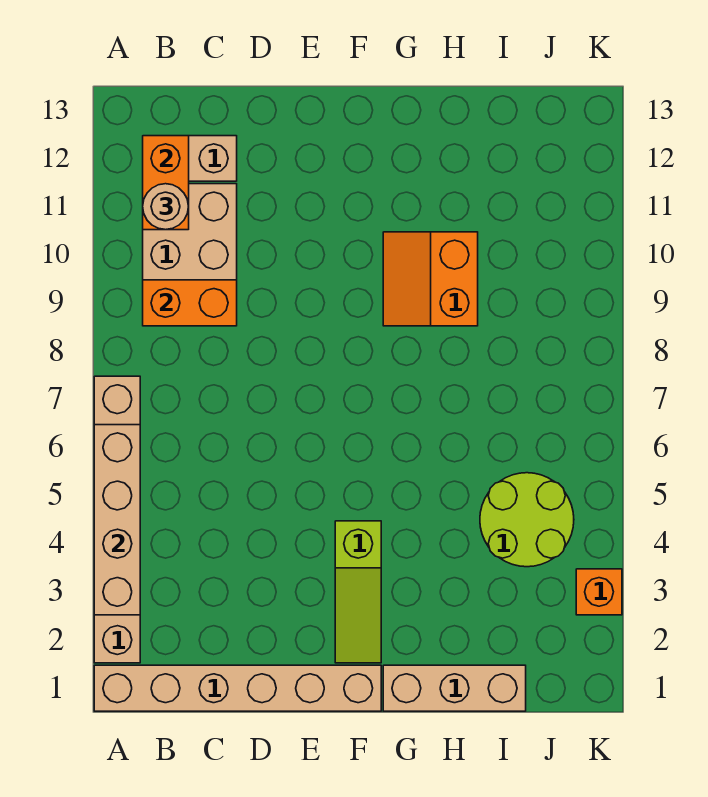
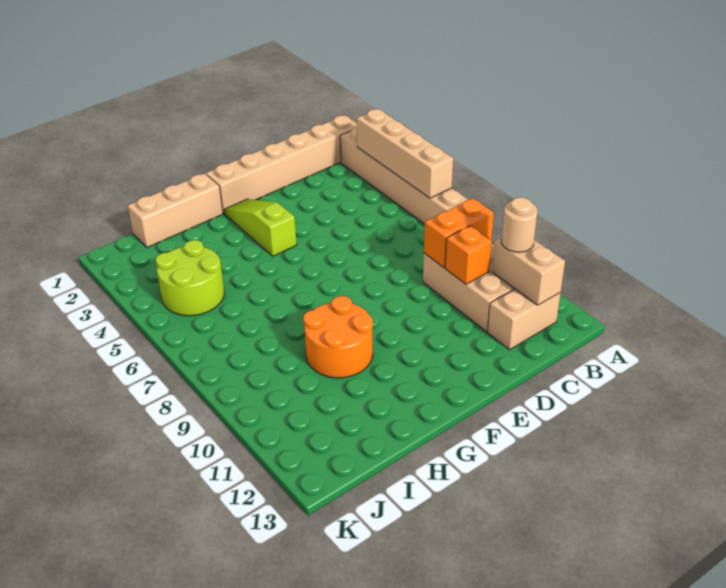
orange brick B11:B12 level 2 -> tan brick B11:B12 level 2
orange slope G9:H10 level 1 top H -> orange round brick G9:H10 level 1
orange brick K3 level 1 -> orange brick C10 level 2

